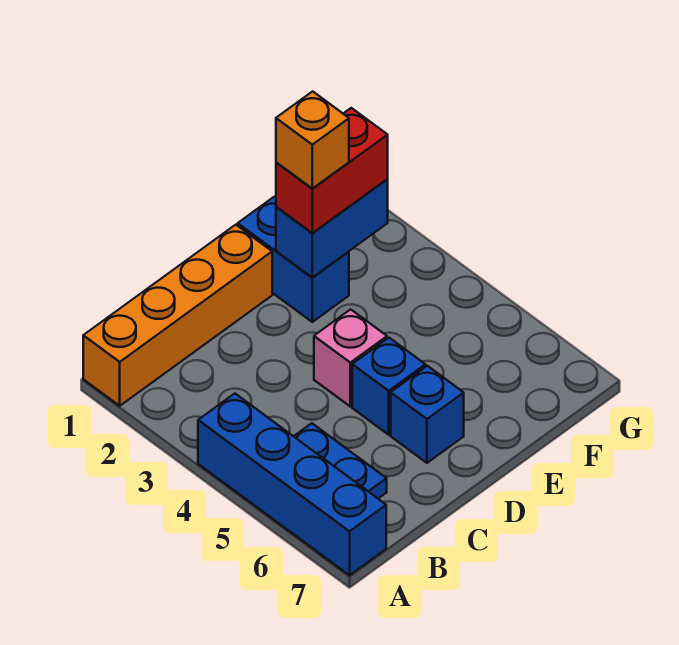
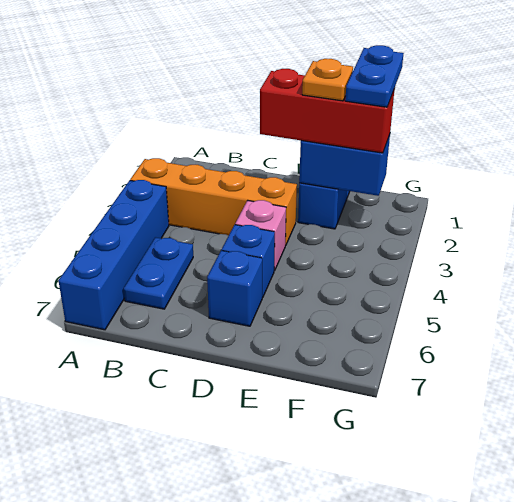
orange brick A1:D1 level 1 -> orange brick A3:D3 level 1
red brick E2:F2 level 3 -> red brick D2:F2 level 3
orange brick E2 level 4 -> orange plate E2 level 4
none -> blue plate F1:F2 level 4

